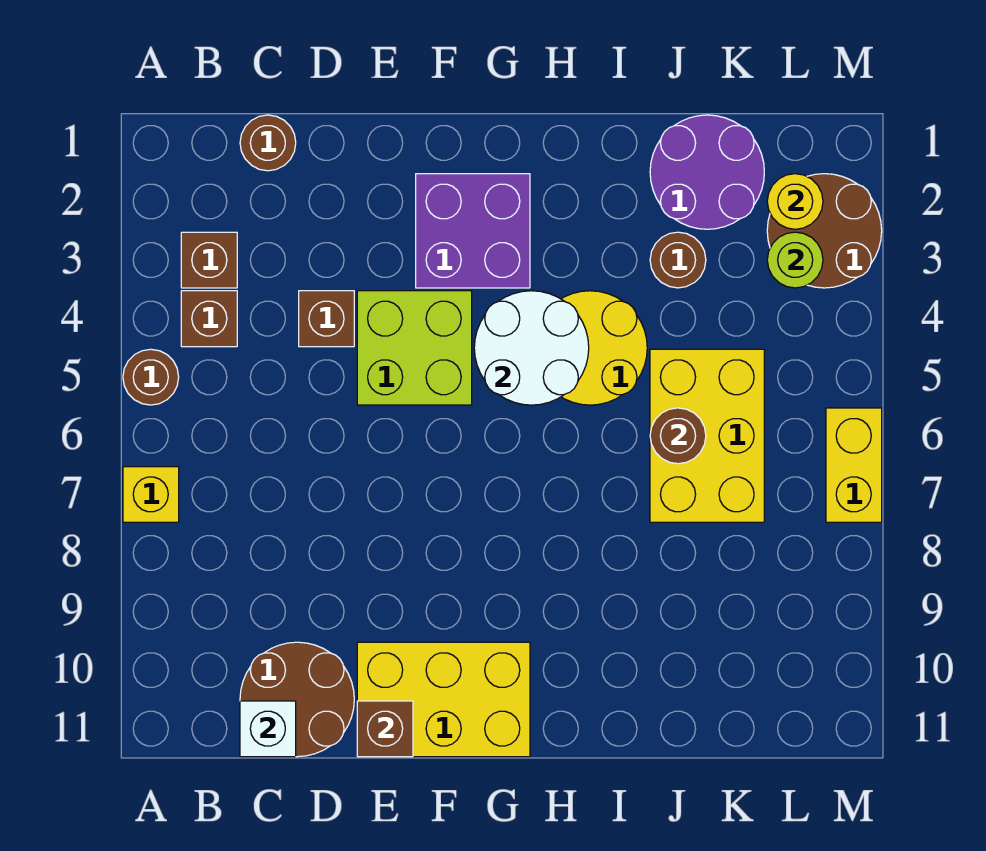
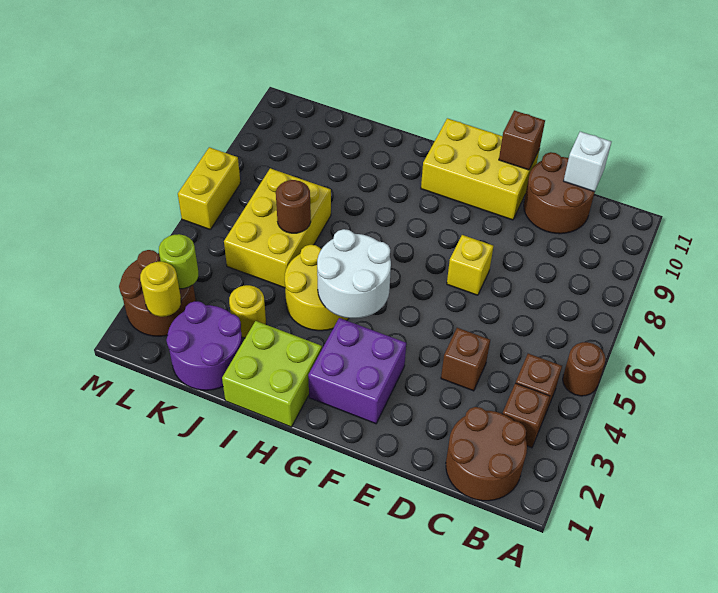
yellow brick A7 level 1 -> yellow brick E7 level 1
brown round brick C1 level 1 -> brown round brick B1:C2 level 1
lime brick E4:F5 level 1 -> lime brick H1:I2 level 1
brown round brick J3 level 1 -> yellow round brick J3 level 1

